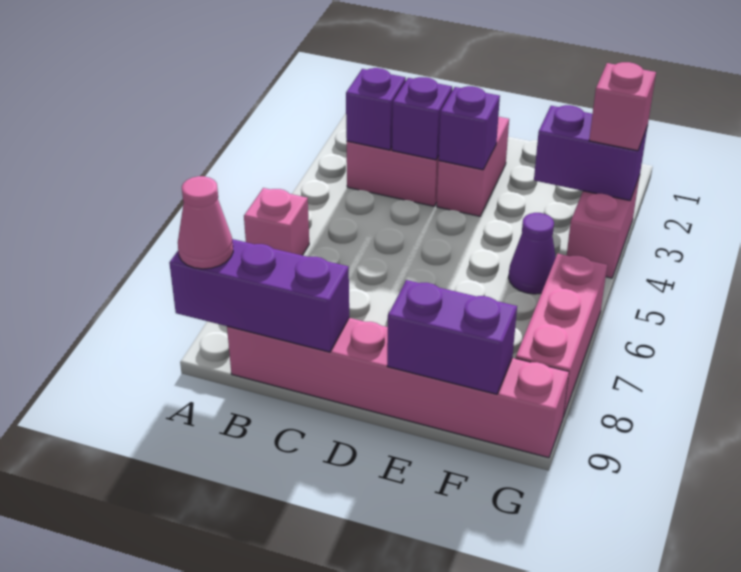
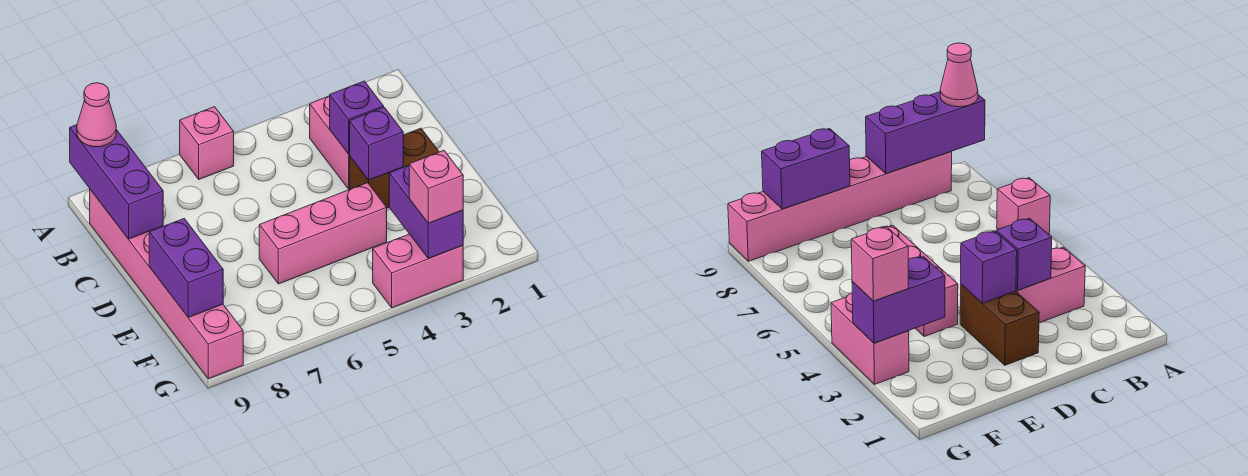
purple brick B3 level 2 -> none
pink brick D2:D3 level 1 -> brown brick D2:D3 level 1
purple cone F5 level 1 -> none
pink brick G6:G8 level 1 -> pink brick E4:E6 level 1

